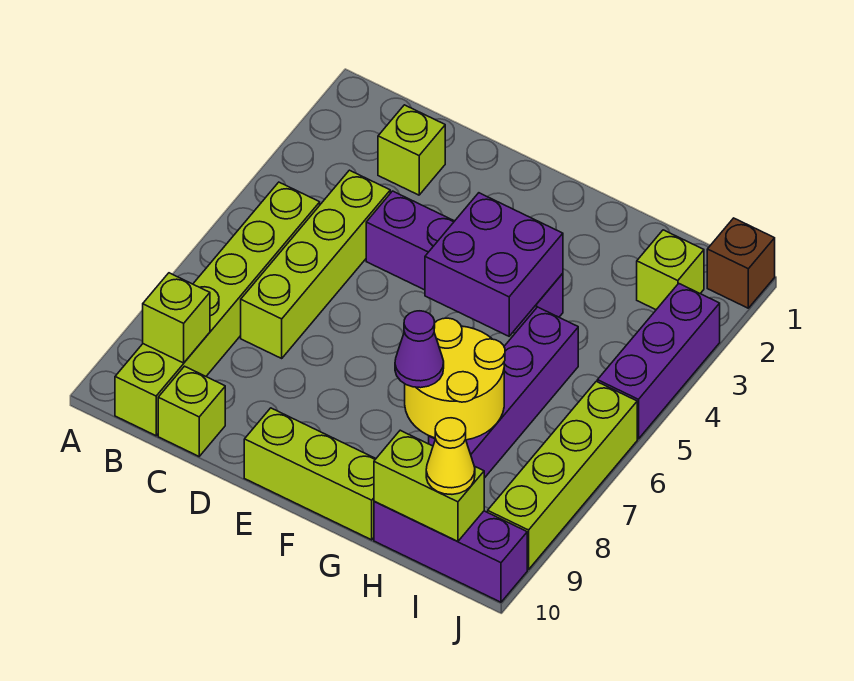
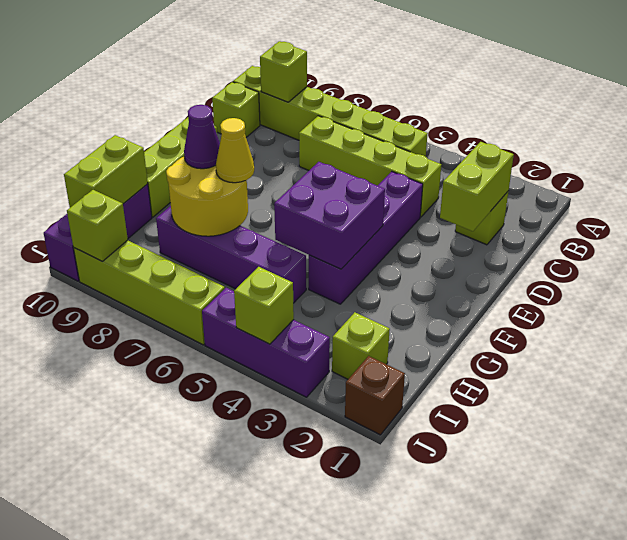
none -> lime brick C2:D2 level 2
yellow cone I10 level 3 -> yellow cone G7 level 3
none -> lime brick J4 level 2
none -> lime brick J9 level 2

